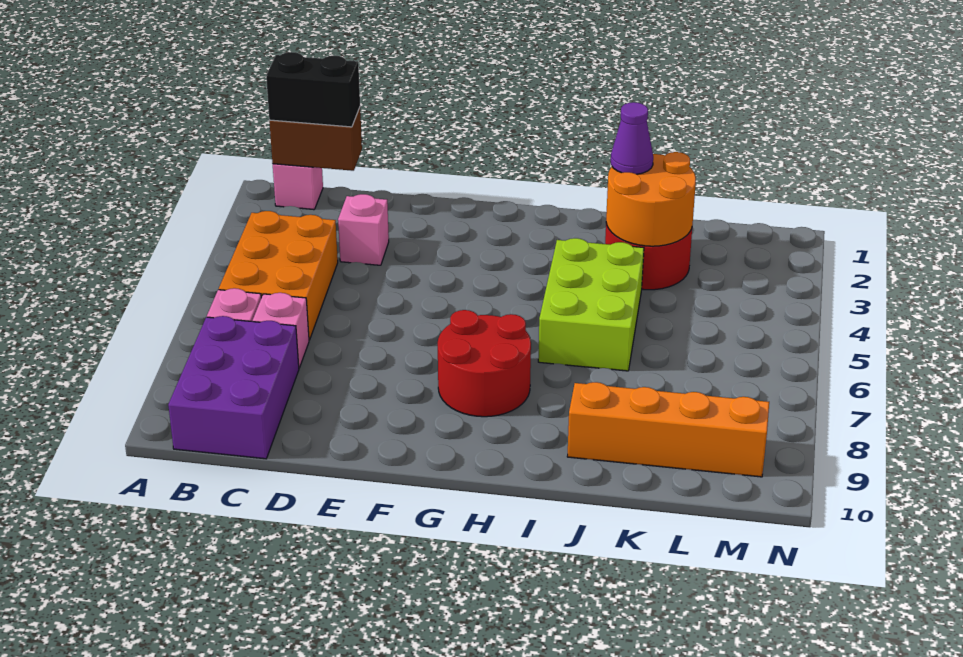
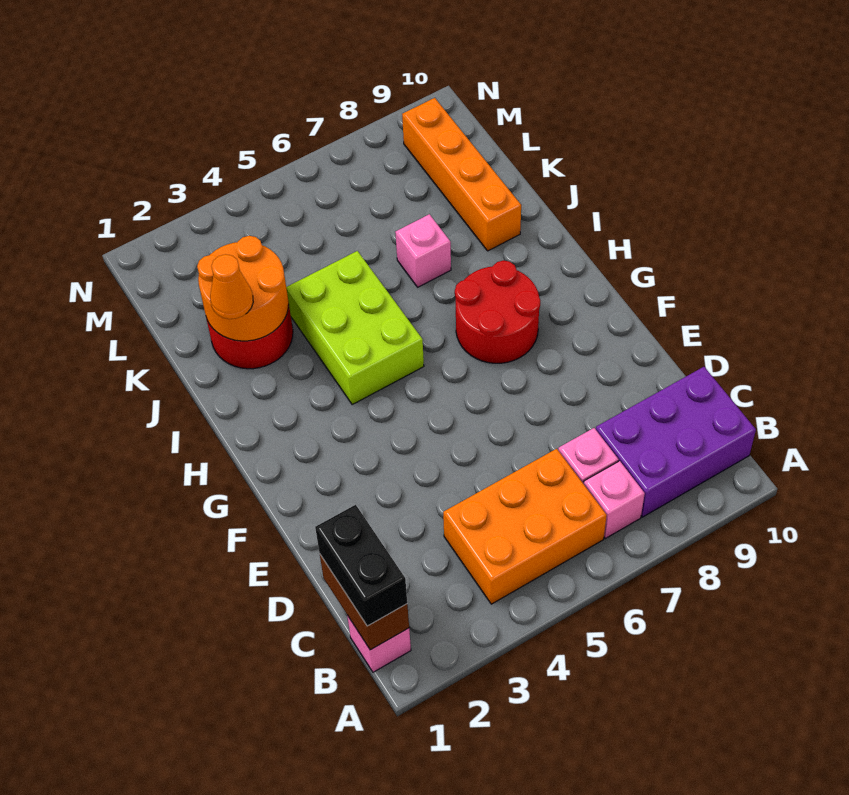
pink brick D3 level 1 -> pink brick J7 level 1
lime brick I4:J6 level 1 -> lime brick H4:J5 level 1
purple cone J2 level 3 -> orange cone J2 level 3

